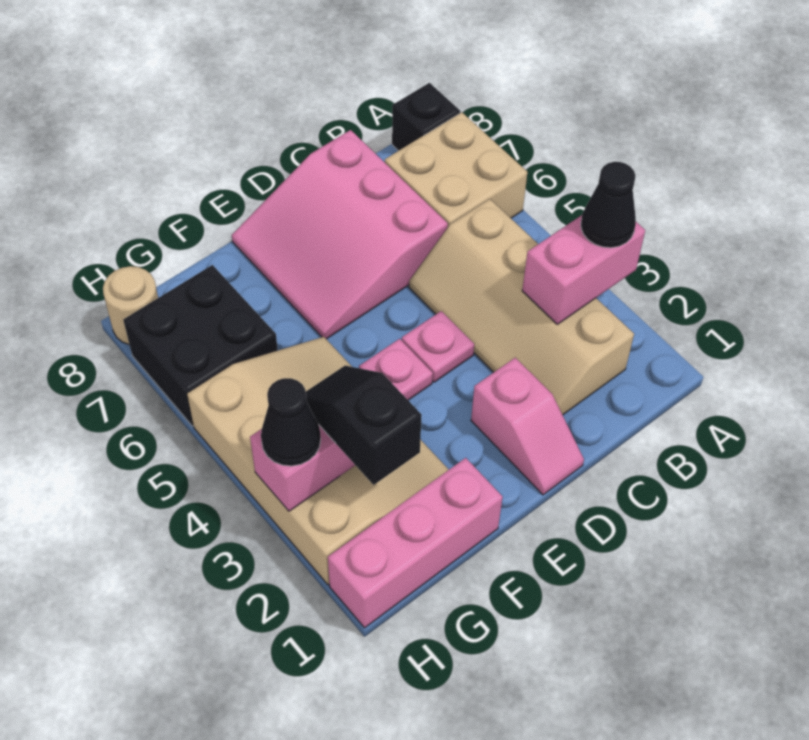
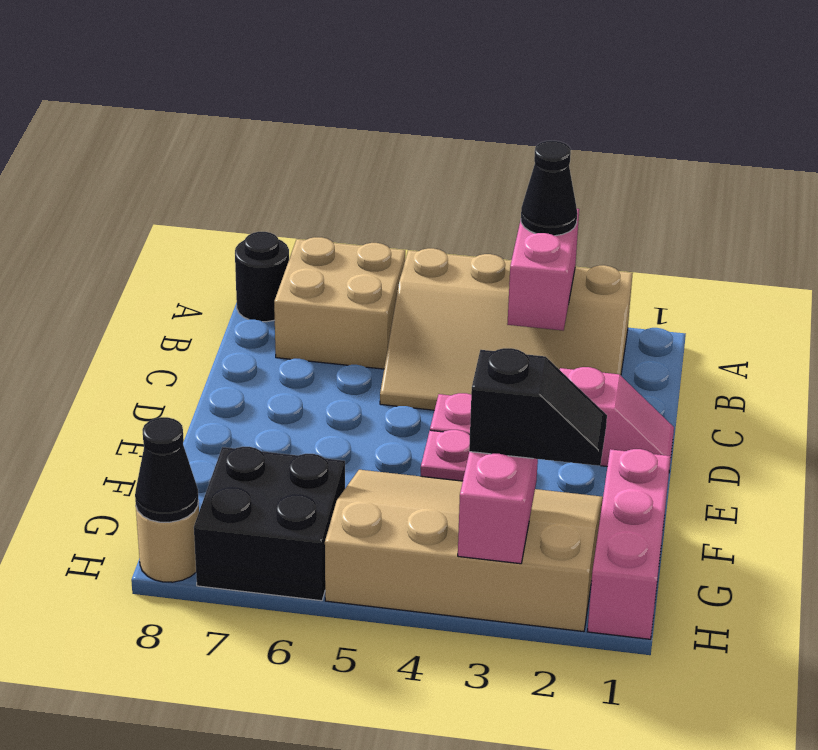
black brick A8 level 1 -> black round brick A8 level 1
tan slope B2:C5 level 1 top B -> tan slope A2:C5 level 1 top A
pink slope C6:E8 level 1 top C -> none
black slope G2:G3 level 3 top 2 -> black slope G2:G3 level 3 top 3
black cone H3 level 3 -> black cone H8 level 2

